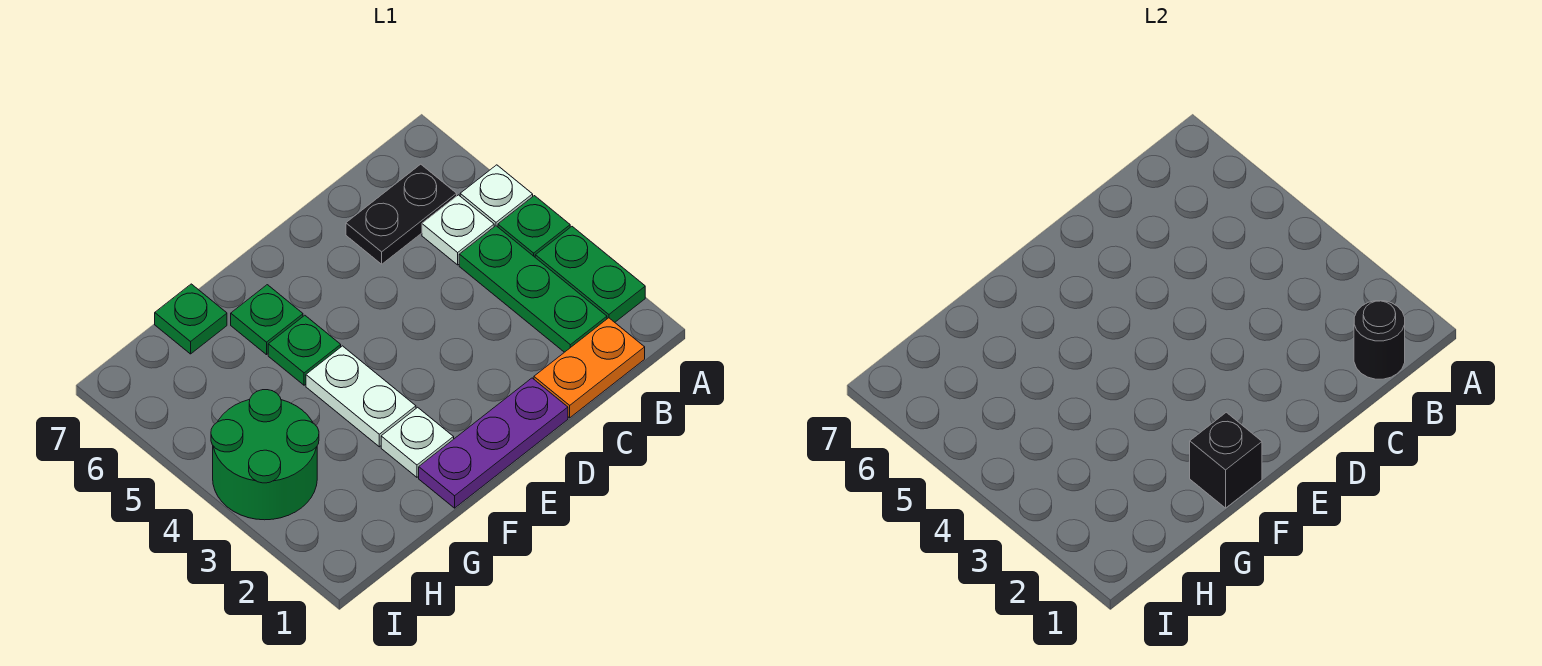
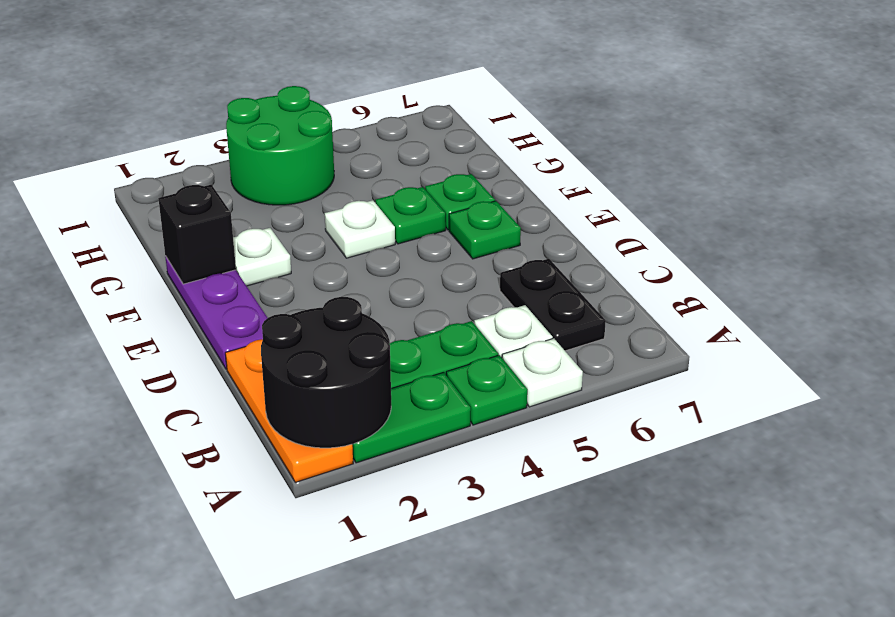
orange plate B1:C1 level 1 -> orange plate A1:C1 level 1
black round brick B1 level 2 -> black round brick A1:B2 level 2
white plate F3:F4 level 1 -> white plate F4 level 1
green plate G7 level 1 -> green plate E6 level 1

